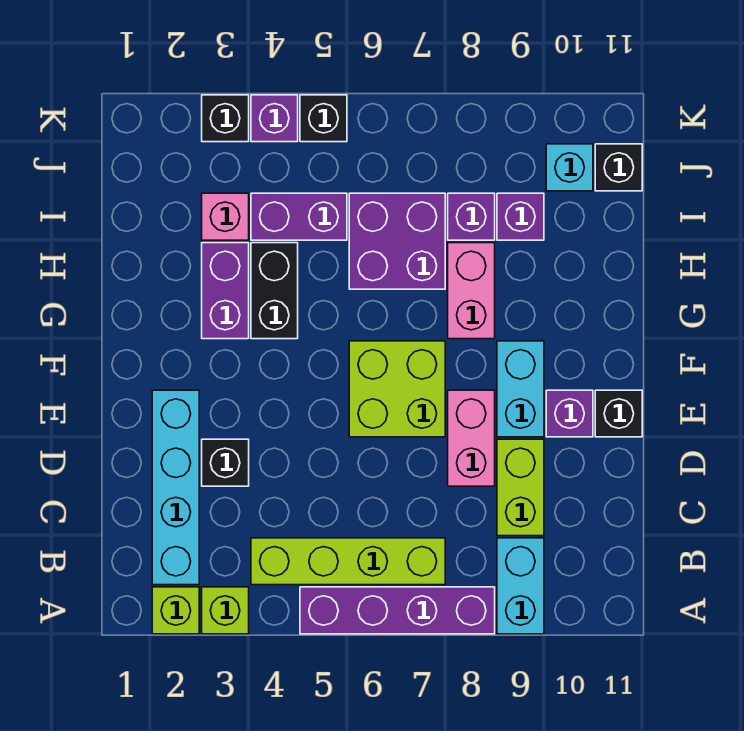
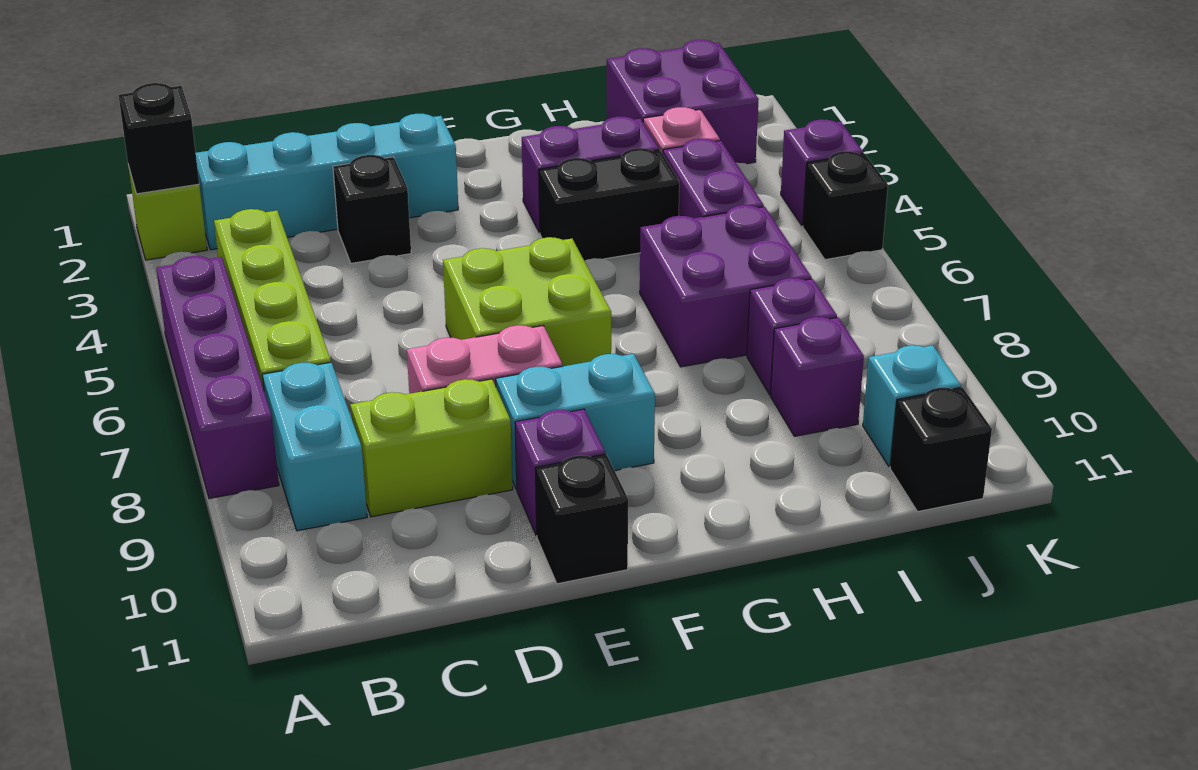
lime brick A3 level 1 -> none
cyan brick A9:B9 level 1 -> cyan brick B8:B9 level 1
pink brick G8:H8 level 1 -> none
none -> purple brick I1:J2 level 1
black brick K3 level 1 -> black brick A2 level 2

